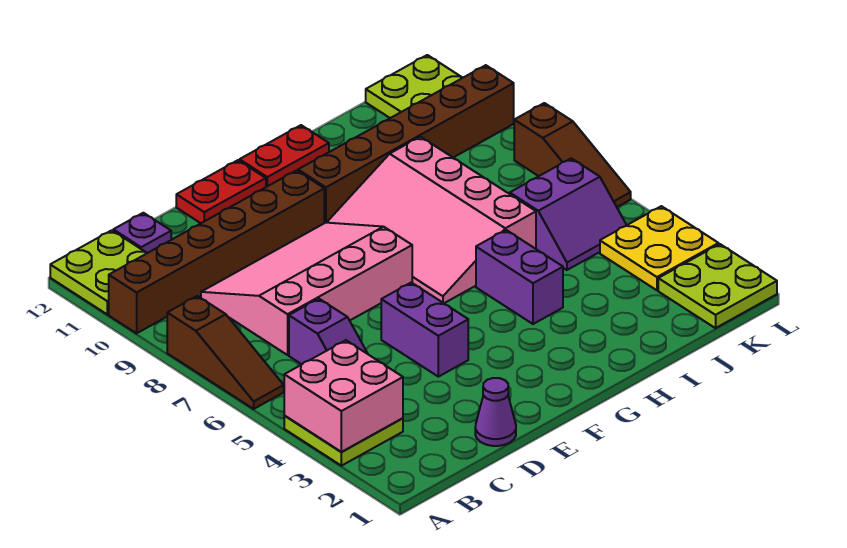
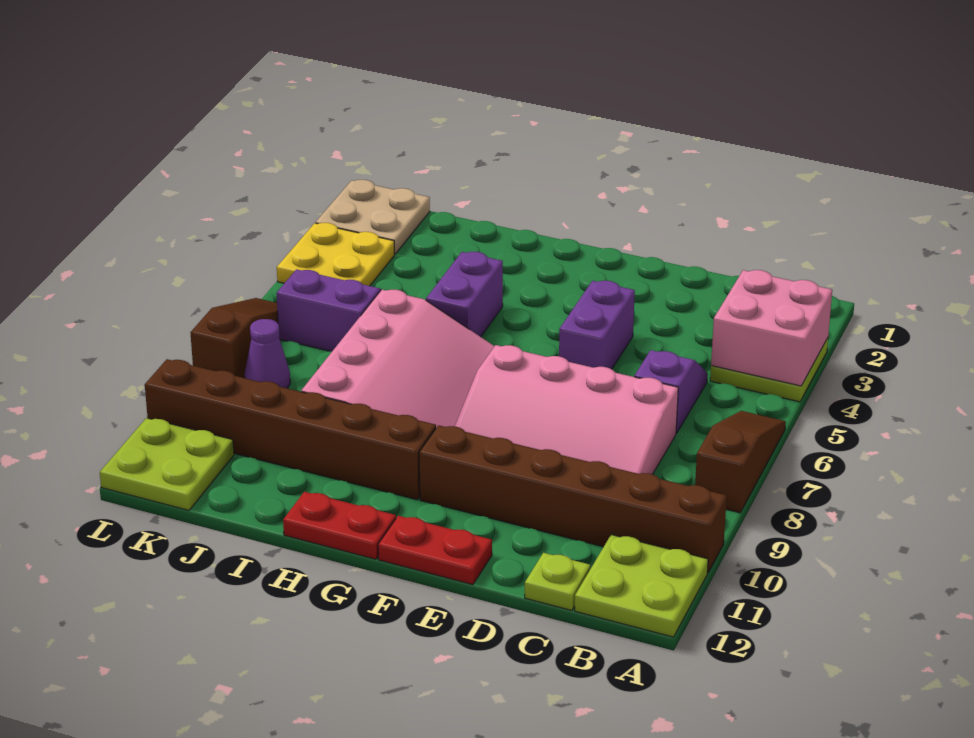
purple plate C12 level 1 -> lime plate C12 level 1
purple cone D1 level 1 -> purple cone K8 level 1
lime plate K1:L2 level 1 -> tan plate K1:L2 level 1

